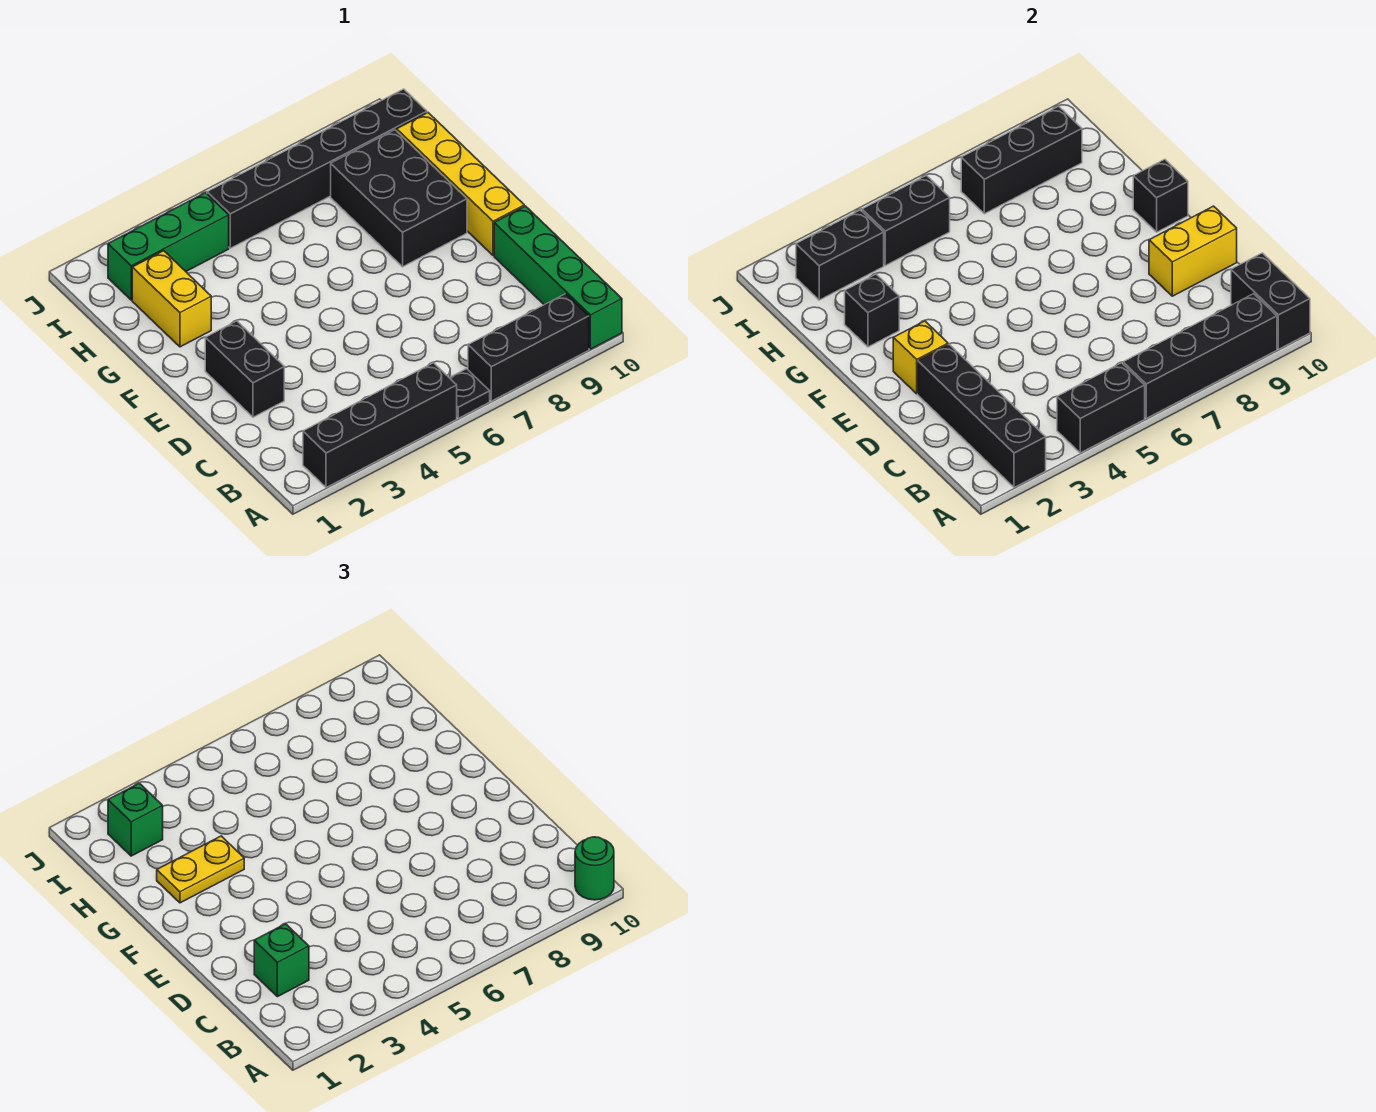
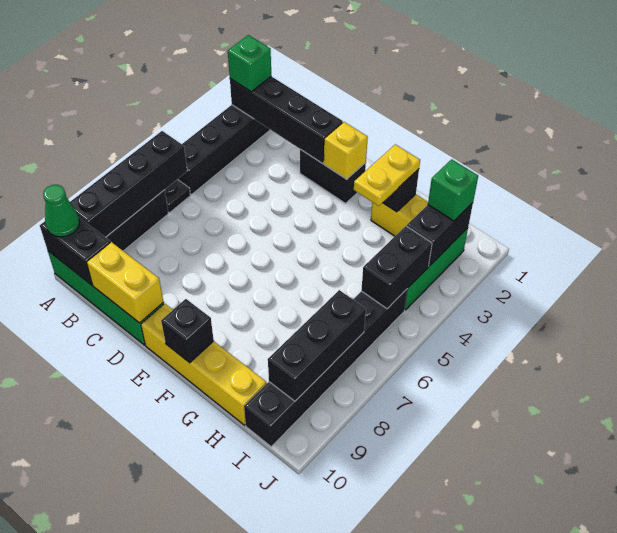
black brick A4:A5 level 2 -> none
green round brick A10 level 3 -> green cone A10 level 3
green brick C2 level 3 -> green brick A2 level 3
yellow brick D9:D10 level 2 -> yellow brick C10:D10 level 2
black brick F8:H9 level 1 -> none

